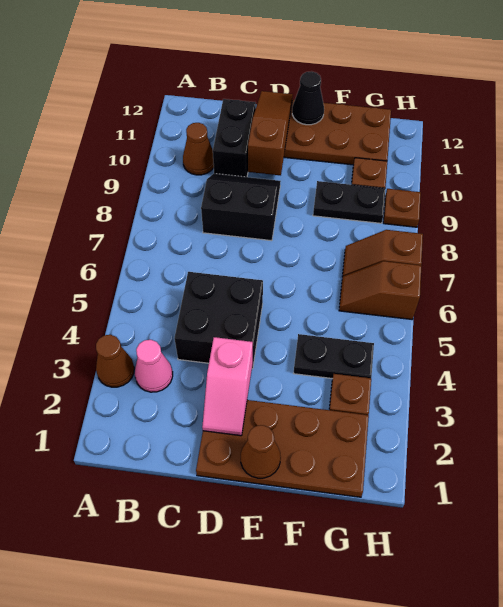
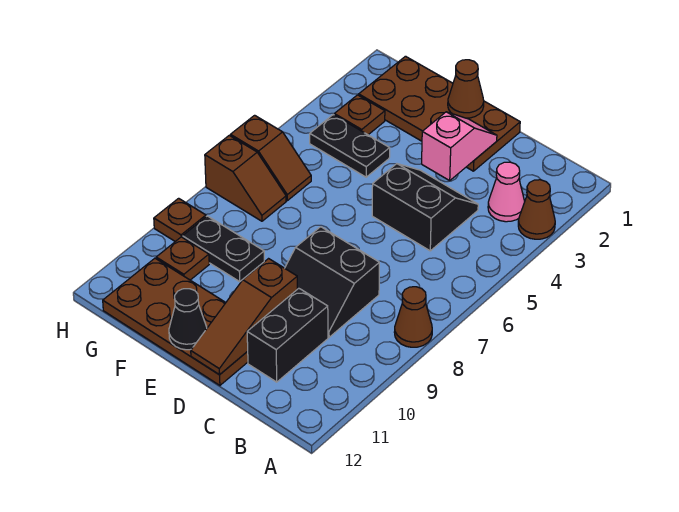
brown cone B10 level 1 -> brown cone A8 level 1
black brick C4:D5 level 1 -> black slope C4:D5 level 1 top 5

